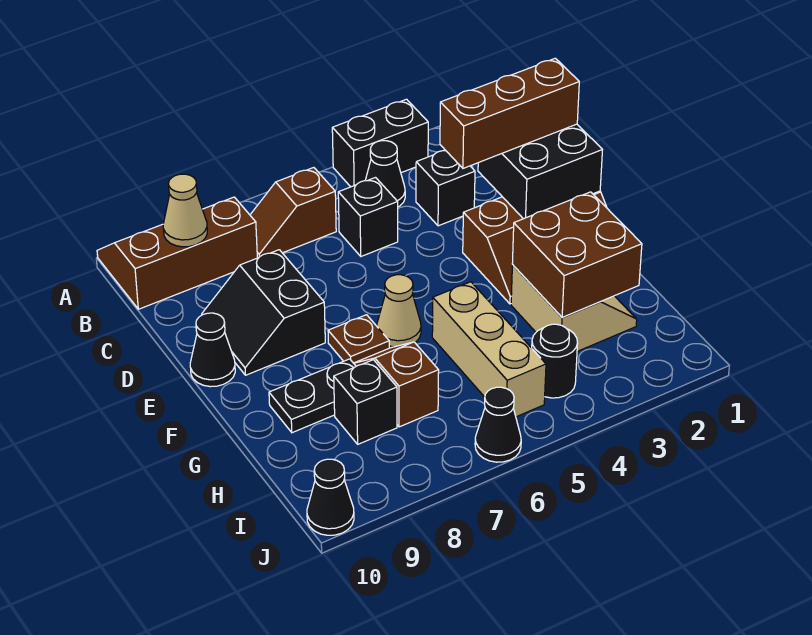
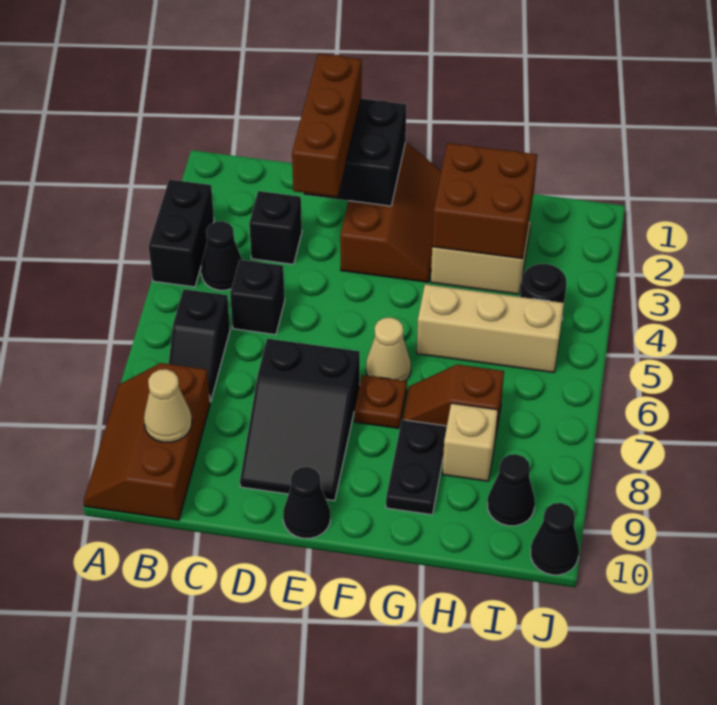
brown slope B6:B7 level 1 top 6 -> black slope B6:B7 level 1 top 6
black slope D8:E9 level 1 top 8 -> black slope D7:E9 level 1 top 7
black brick H8 level 1 -> tan brick H8 level 1
black cone J6 level 1 -> black cone I9 level 1

